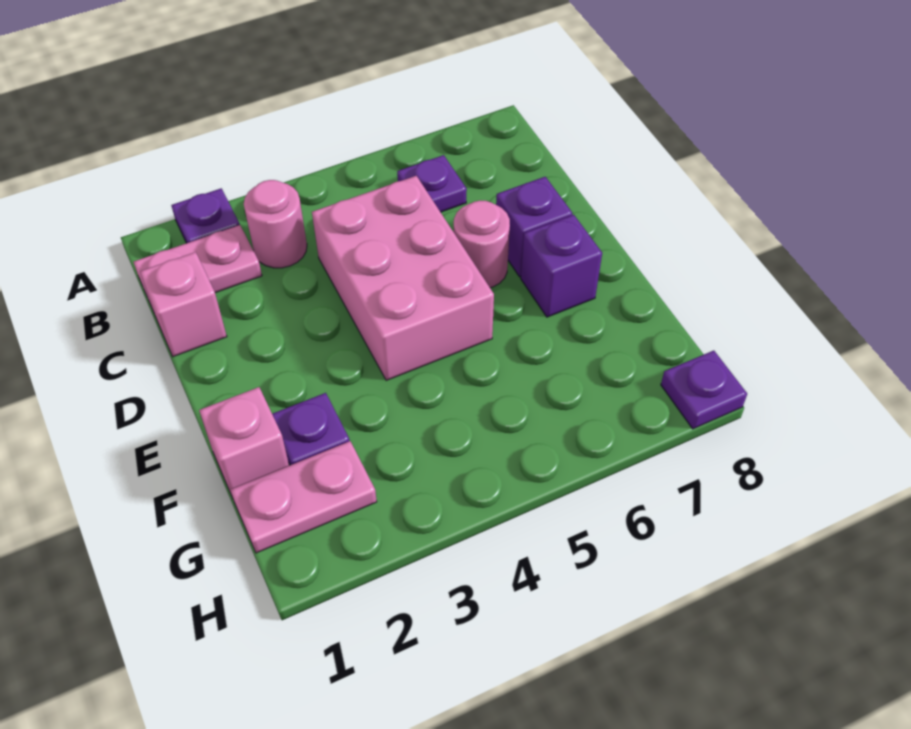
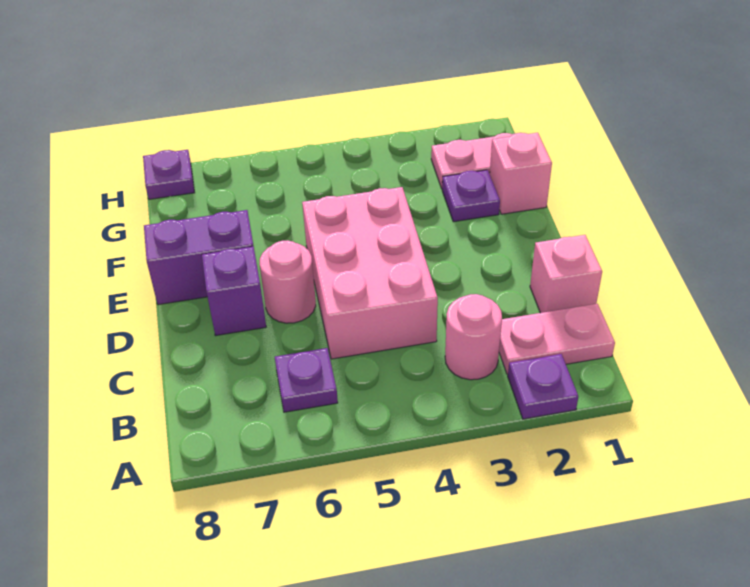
purple brick E7 level 1 -> purple brick E7:E8 level 1

